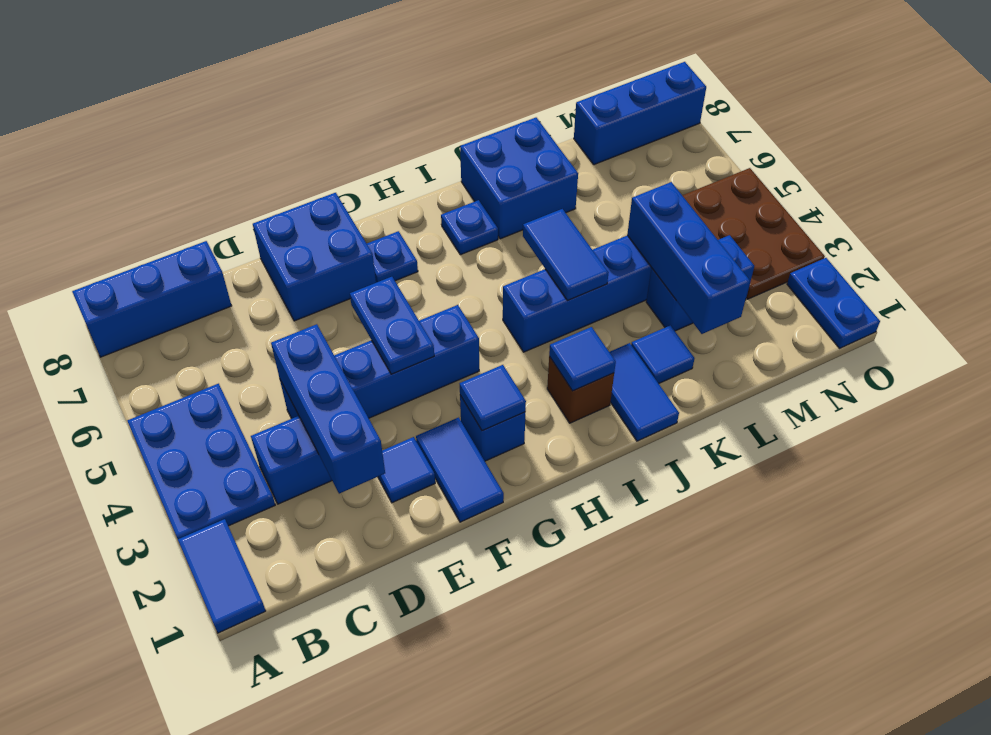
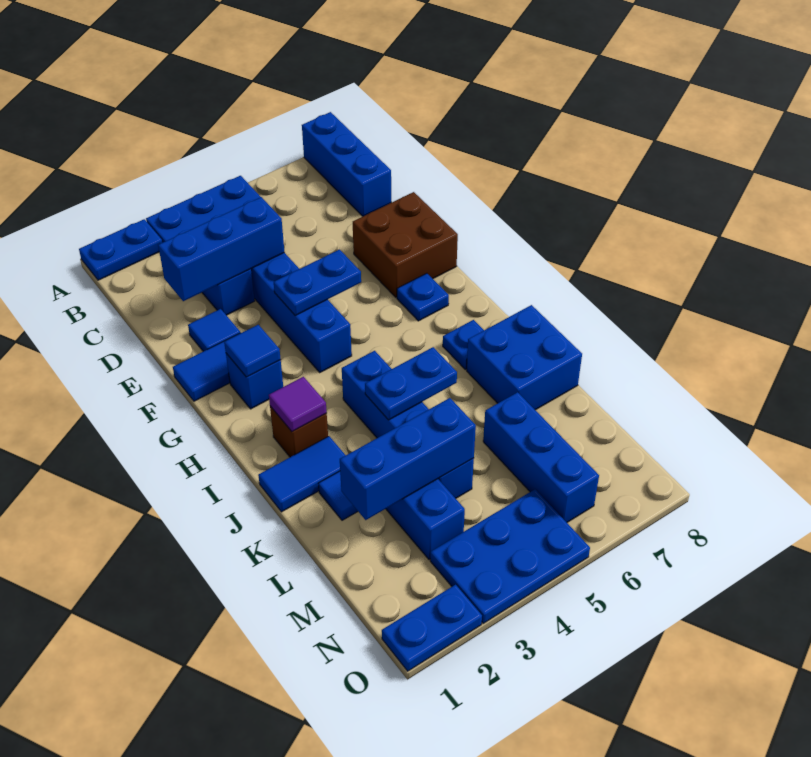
blue tile A1:A2 level 1 -> blue plate A1:A2 level 1
blue brick E7:F8 level 1 -> brown brick E7:F8 level 1
blue tile I2 level 2 -> purple tile I2 level 2
blue tile J4:J5 level 2 -> blue plate J4:J5 level 2
blue brick M8:O8 level 1 -> blue brick L6:N6 level 1
brown plate N3:O5 level 1 -> blue plate N3:O5 level 1

